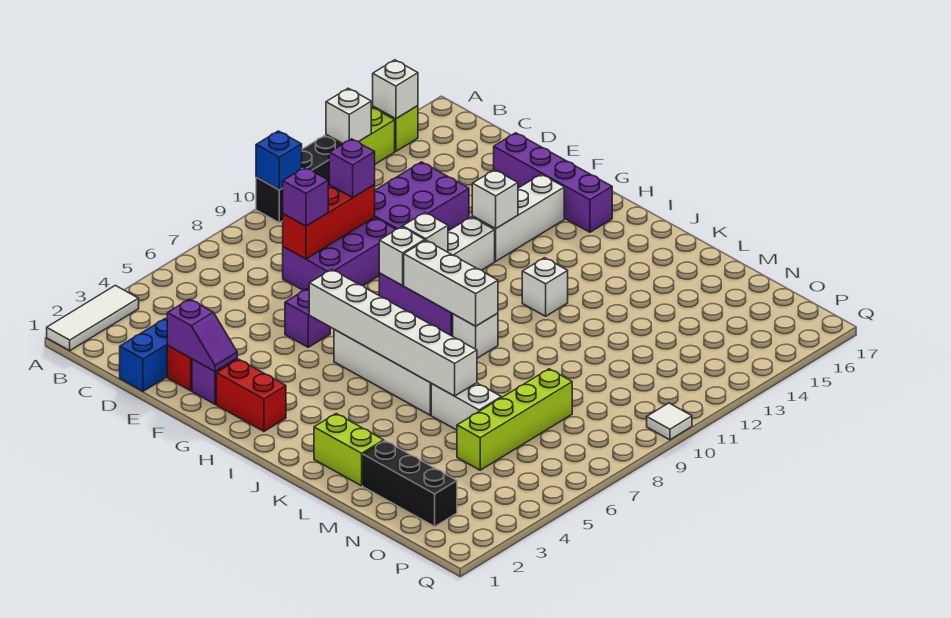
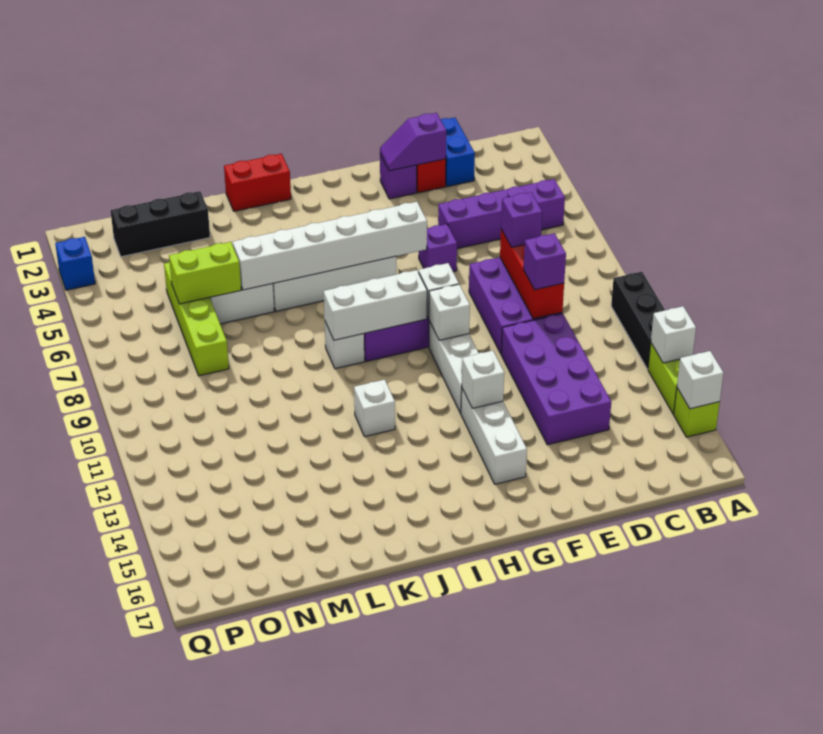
white tile A1:A3 level 1 -> none
blue brick A10 level 2 -> blue brick Q3 level 1
purple brick D11:E13 level 1 -> purple brick D11:E14 level 1
purple brick E16:H16 level 1 -> purple brick B5:E5 level 1
red brick G2:H2 level 1 -> red brick J1:K1 level 1
lime brick K2:L2 level 1 -> lime brick M6:N6 level 2
white tile Q10 level 1 -> none

